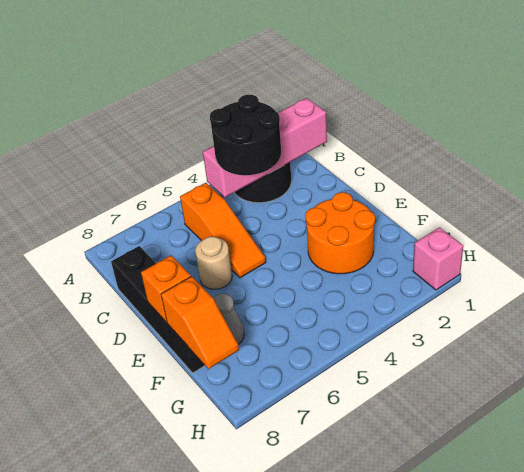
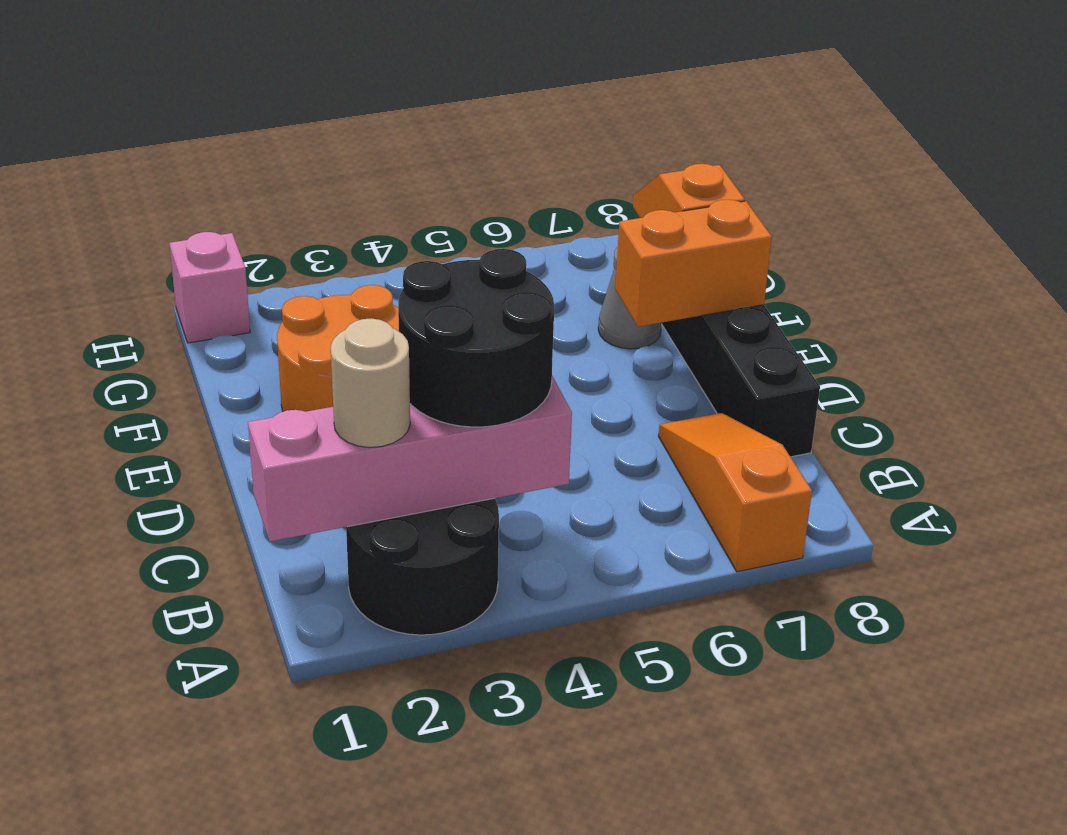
orange slope B5:D5 level 1 top B -> orange slope A7:C7 level 1 top A
tan round brick D6 level 1 -> tan round brick B2 level 3
orange brick E8 level 2 -> orange brick E7:E8 level 2

